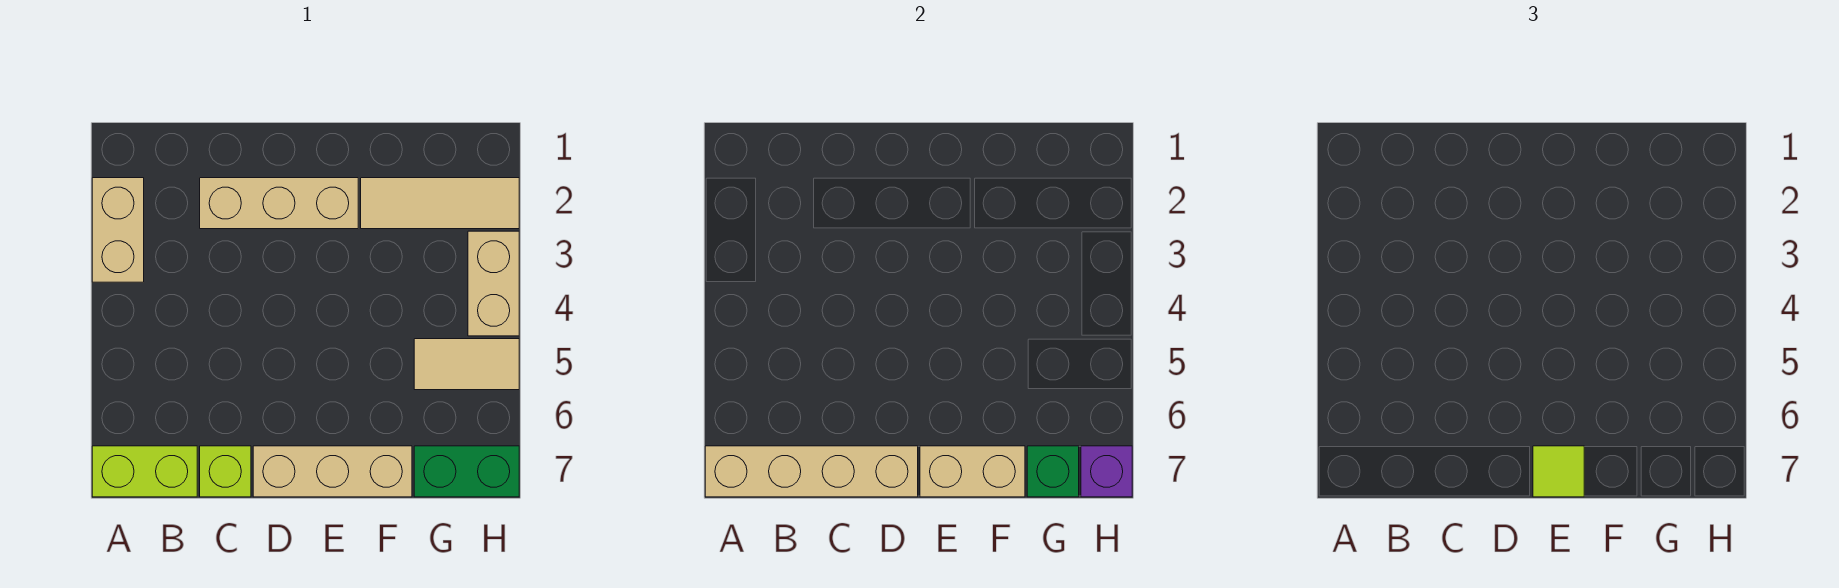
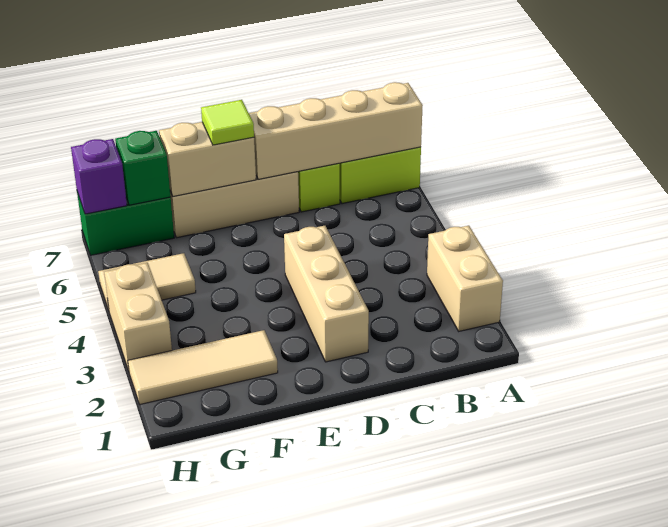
tan brick C2:E2 level 1 -> tan brick D2:D4 level 1

